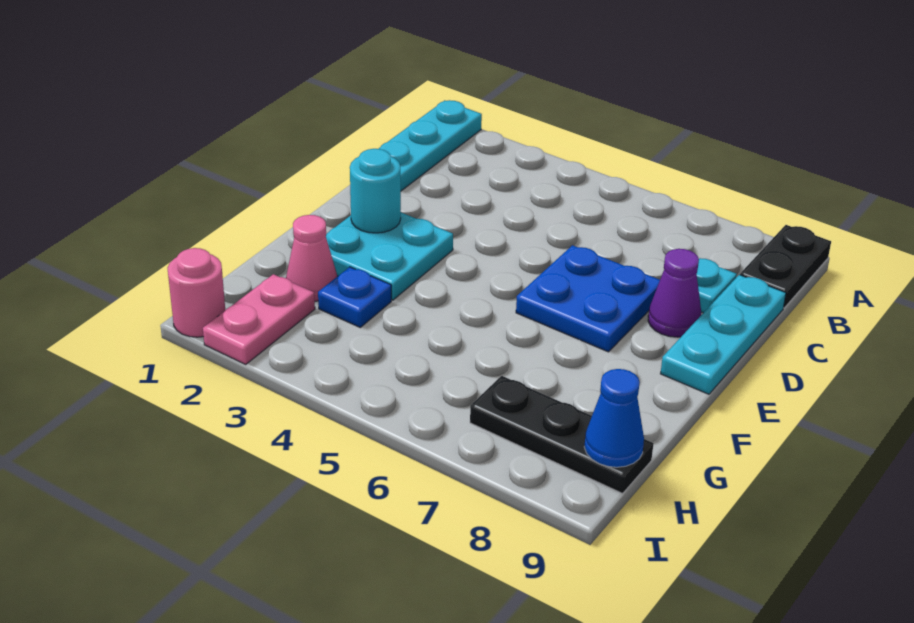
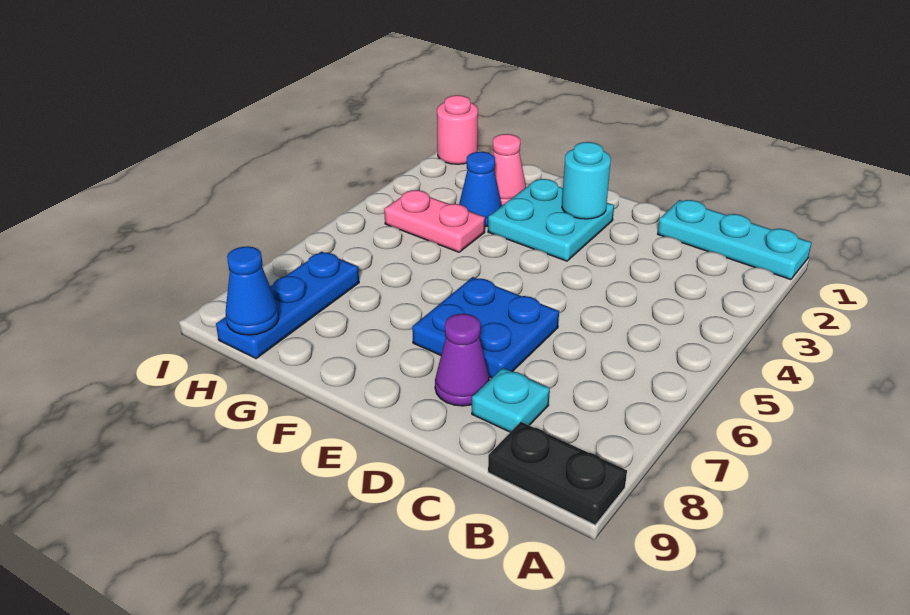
cyan plate C9:E9 level 1 -> none
blue plate G3 level 1 -> blue cone G3 level 1
pink plate H2:I2 level 1 -> pink plate G4:H4 level 1
black plate H7:H9 level 1 -> blue plate H7:H9 level 1

